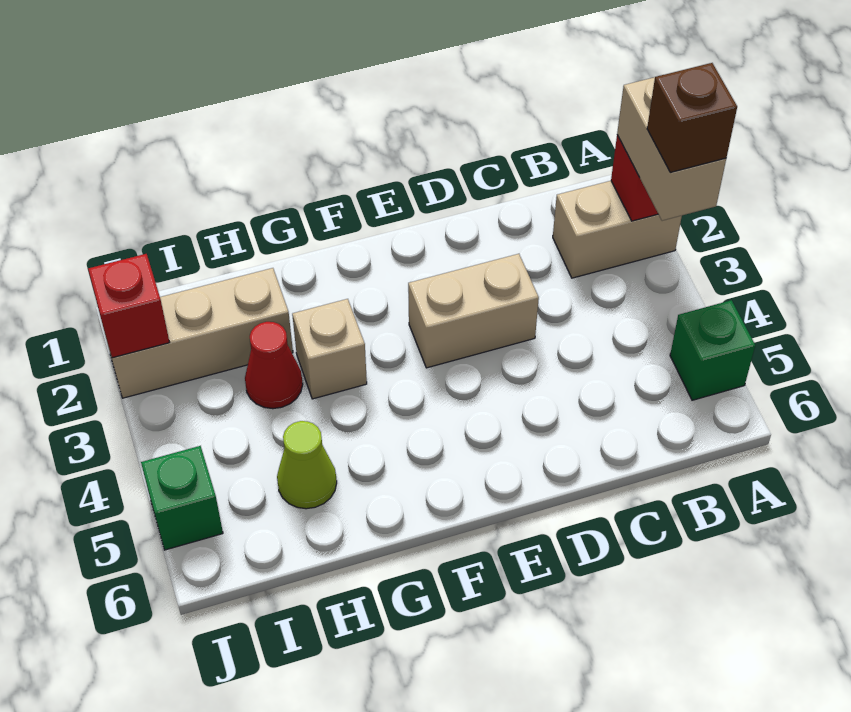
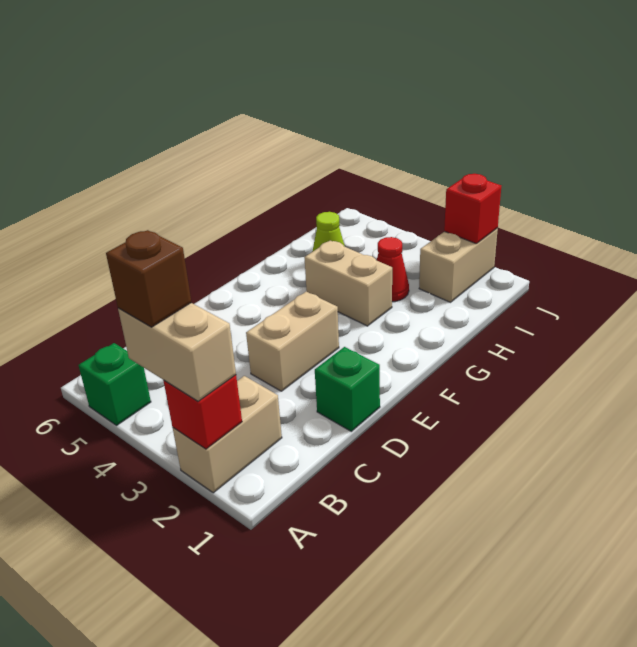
tan brick G3 level 1 -> tan brick G3:G4 level 1
tan brick H2:J2 level 1 -> tan brick I2:J2 level 1
green brick J5 level 1 -> green brick D1 level 1

